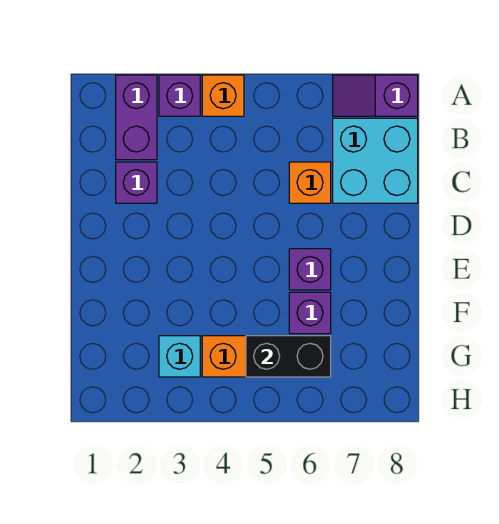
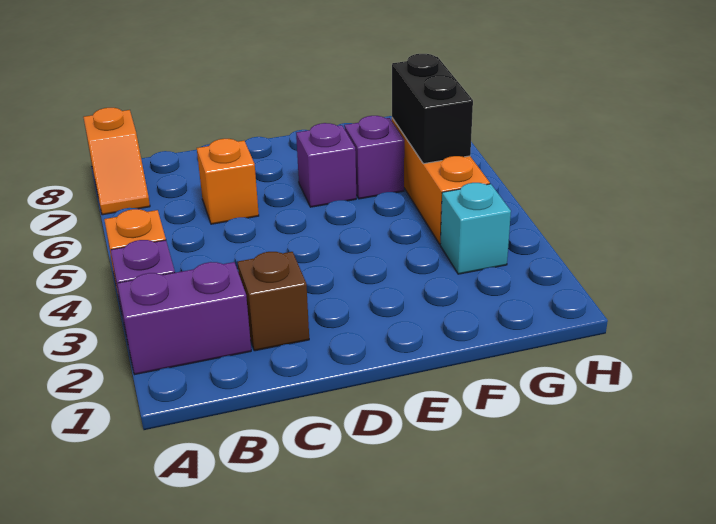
purple slope A7:A8 level 1 top 8 -> orange slope A7:A8 level 1 top 8
cyan brick B7:C8 level 1 -> none
purple brick C2 level 1 -> brown brick C2 level 1

